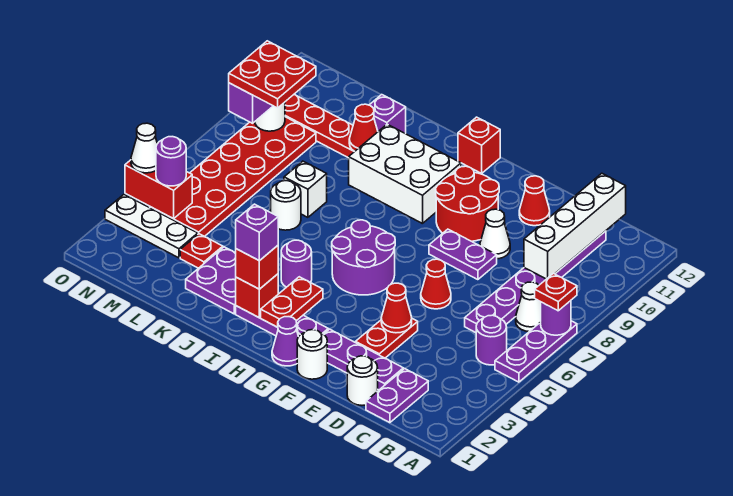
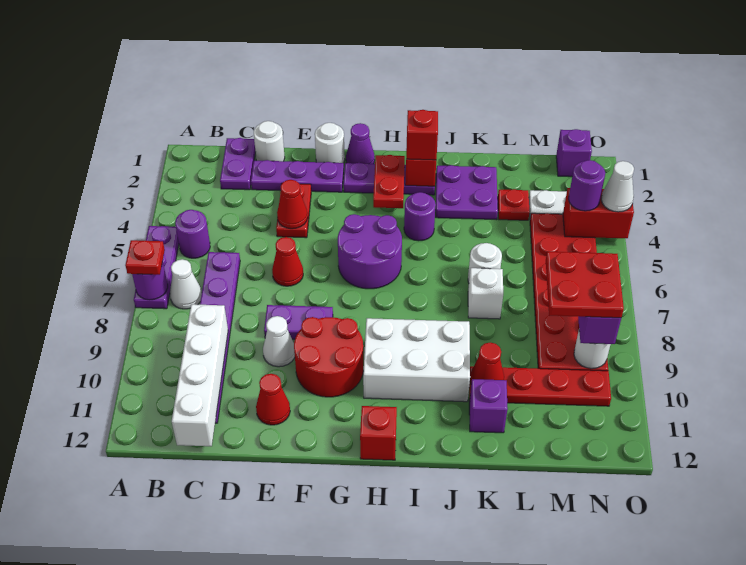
purple brick I2 level 4 -> purple brick N1 level 1

